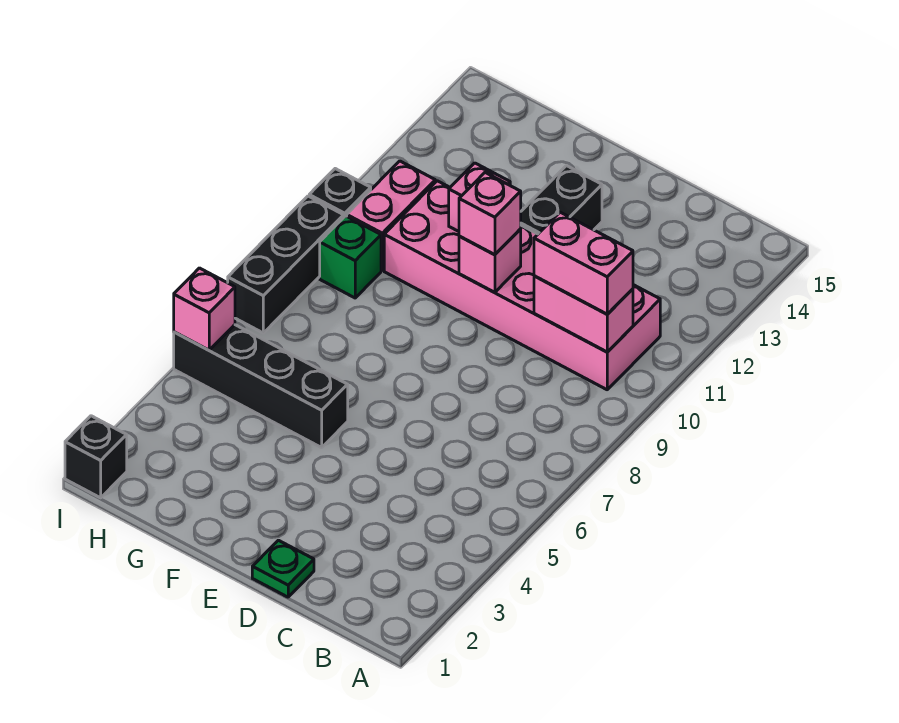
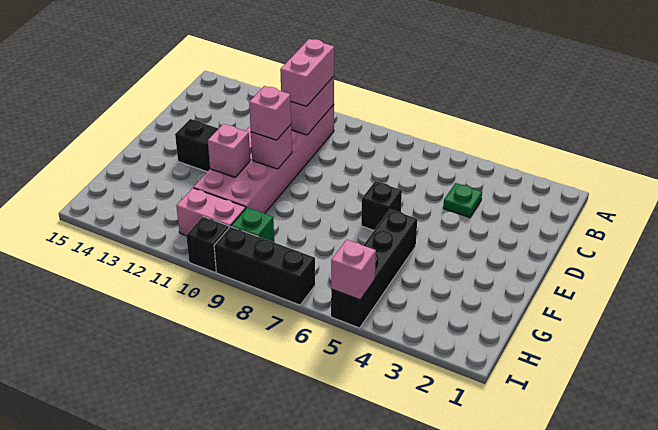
green plate D1 level 1 -> green plate C4 level 1
black brick I1 level 1 -> black brick E6 level 1

